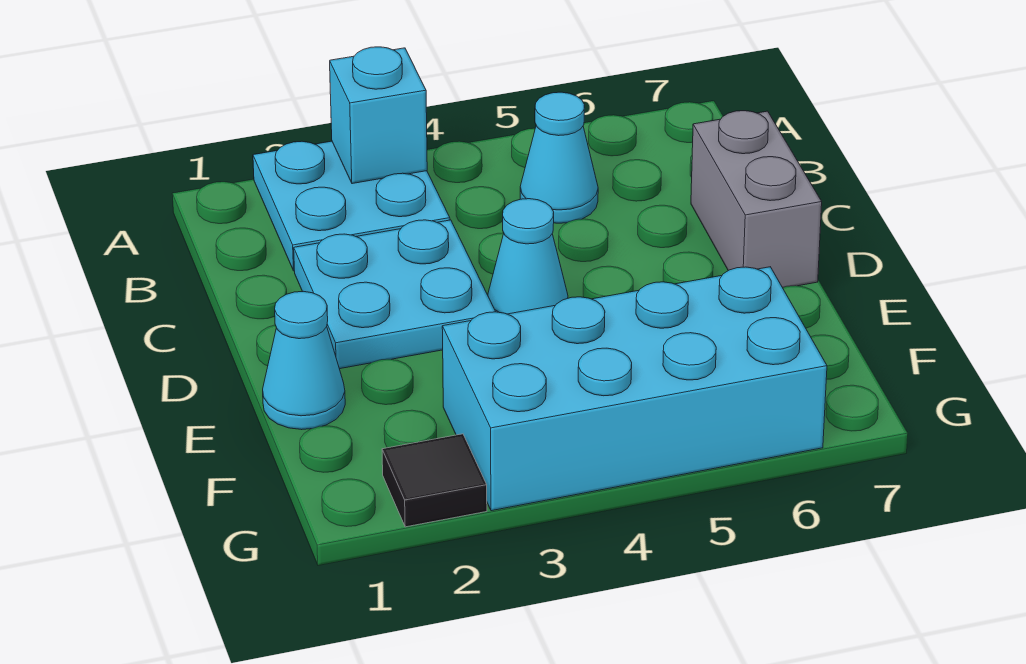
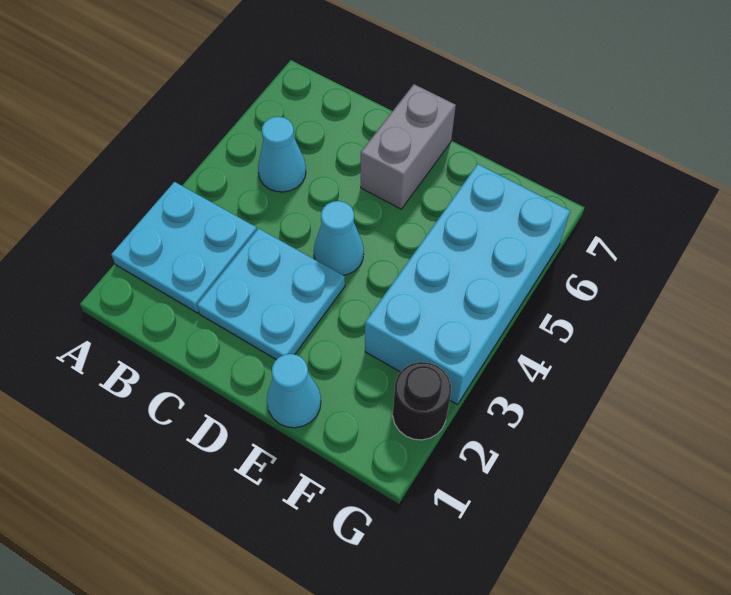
cyan brick A3 level 2 -> none
grey brick C7:D7 level 1 -> grey brick D6:D7 level 1
black tile G2 level 1 -> black round brick G2 level 1

